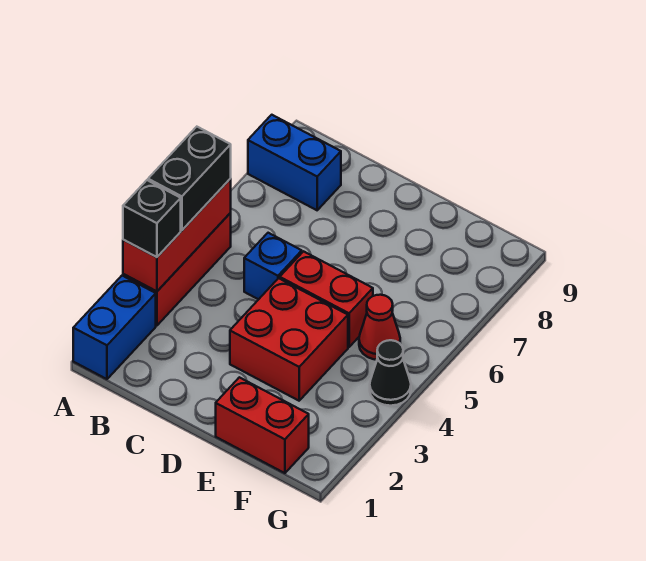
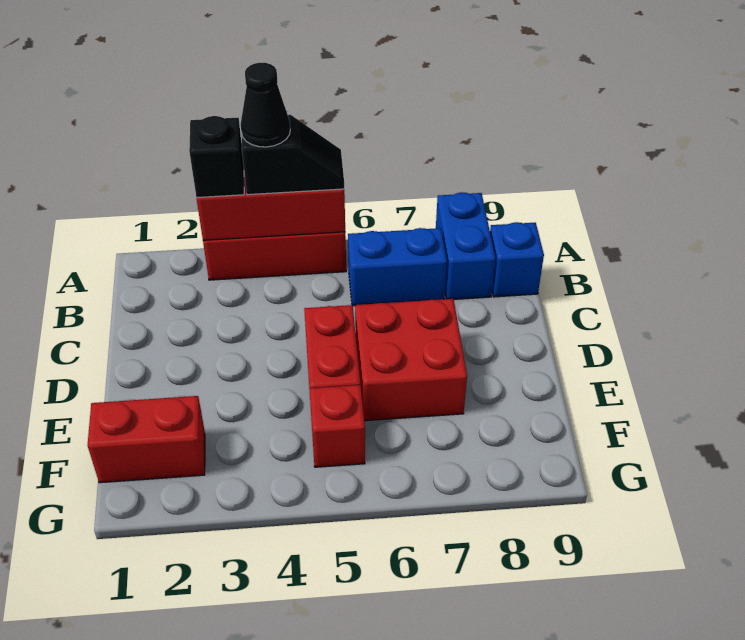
blue brick A1:A2 level 1 -> blue brick B6:B7 level 1
black brick A4:A5 level 3 -> black slope A4:A5 level 3 top 4
blue brick C5 level 1 -> blue brick B9 level 1
red brick D3:E4 level 1 -> red brick D6:E7 level 1
red brick E1:F1 level 1 -> red brick F1:F2 level 1
red cone F5 level 1 -> red brick F5 level 1
black cone G4 level 1 -> black cone A4 level 4

